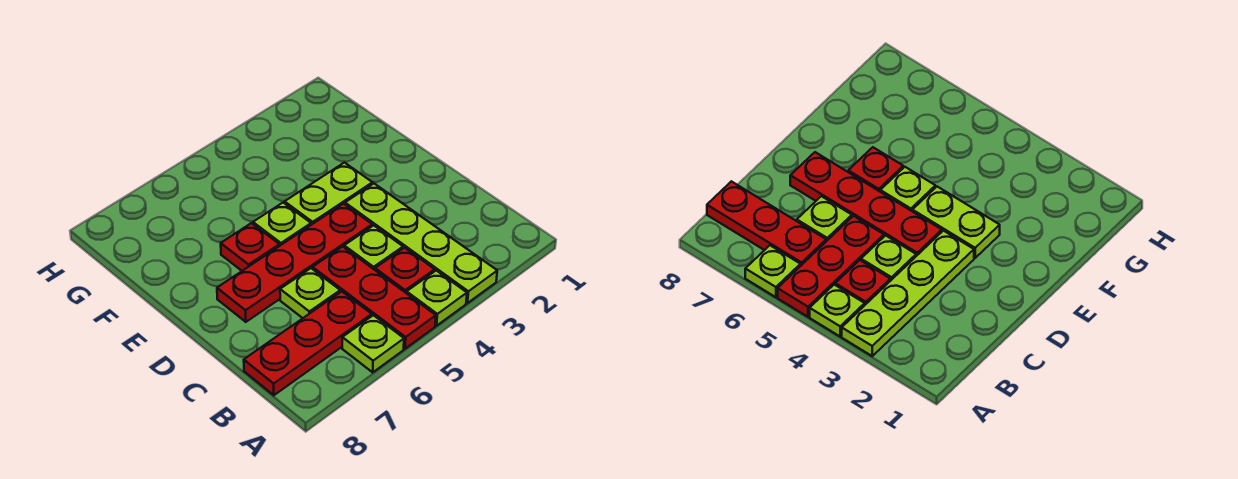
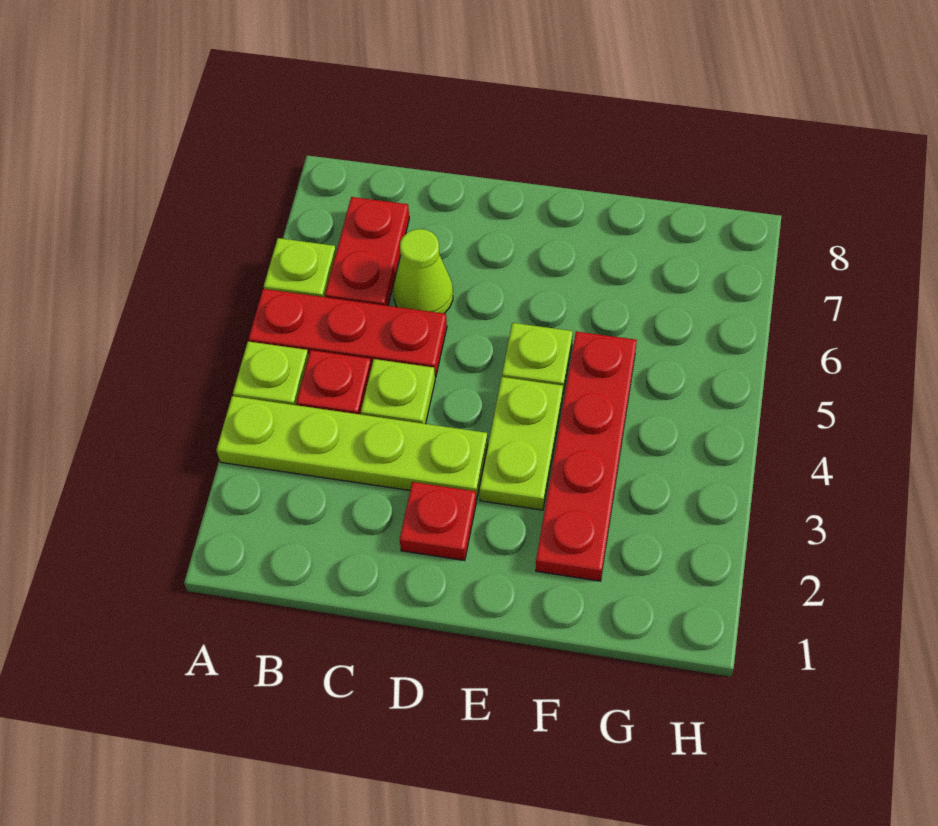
red plate B6:B8 level 1 -> red plate B6:B7 level 1
lime plate C6 level 1 -> lime cone C6 level 1
red plate D4:D7 level 1 -> red plate F2:F5 level 1
red plate E6 level 1 -> red plate D2 level 1

